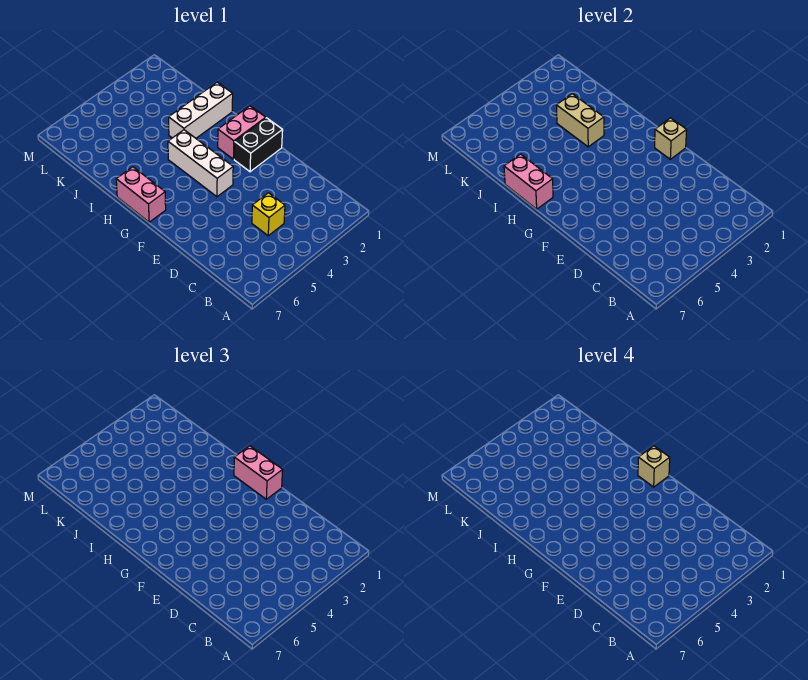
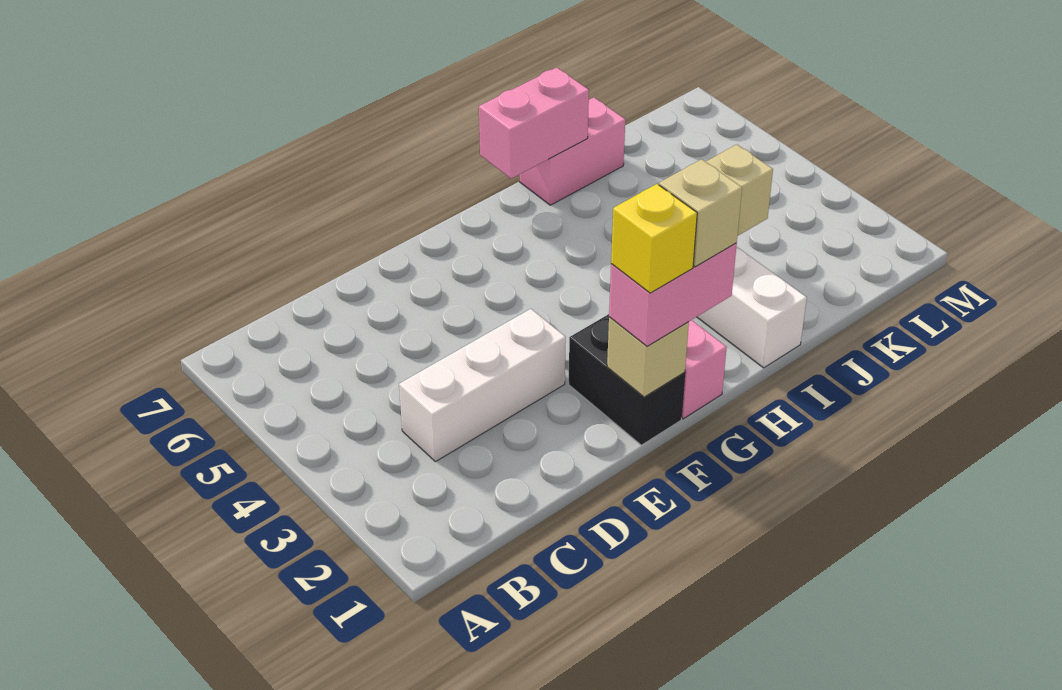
yellow brick C4 level 1 -> yellow brick F1 level 4
white brick F4:H4 level 1 -> white brick C3:E3 level 1
pink brick G7:H7 level 1 -> pink brick I7:J7 level 1

